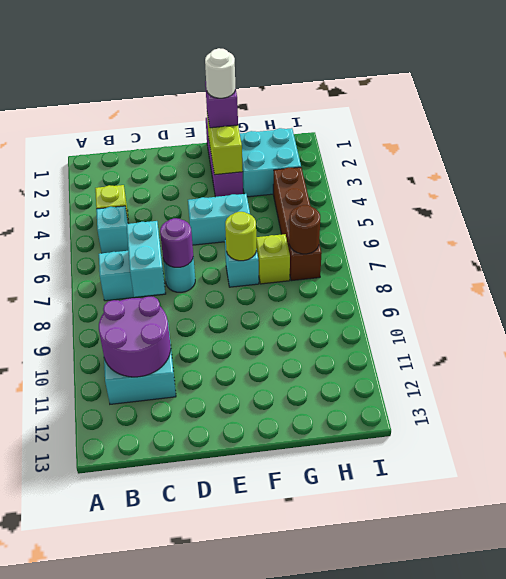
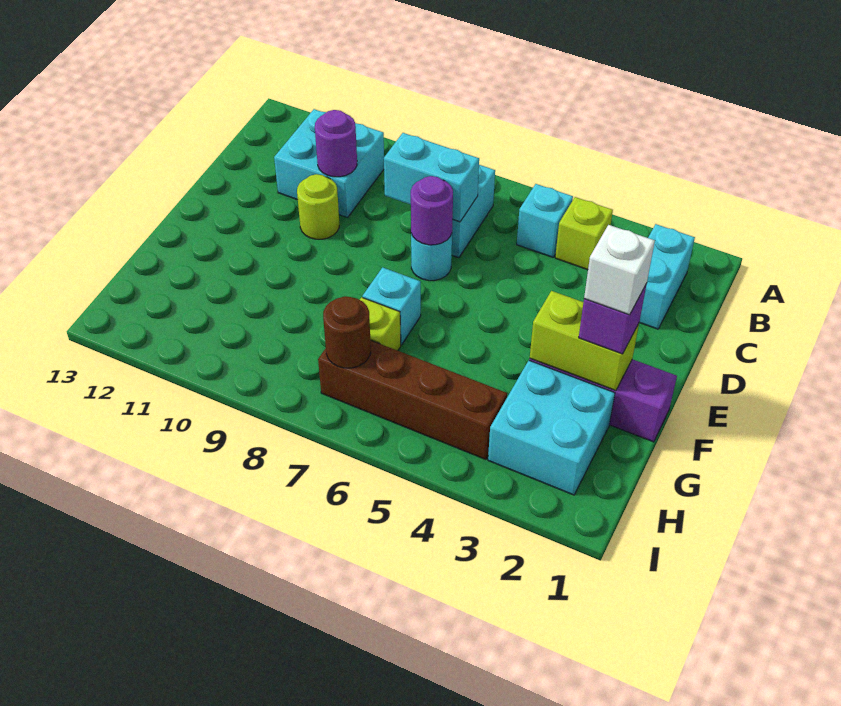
purple round brick B10:C11 level 2 -> purple round brick C10 level 2
cyan brick E5:F5 level 1 -> cyan brick B2:C2 level 1
white round brick F2 level 4 -> white brick F2 level 4
lime round brick F7 level 2 -> lime round brick D10 level 1

